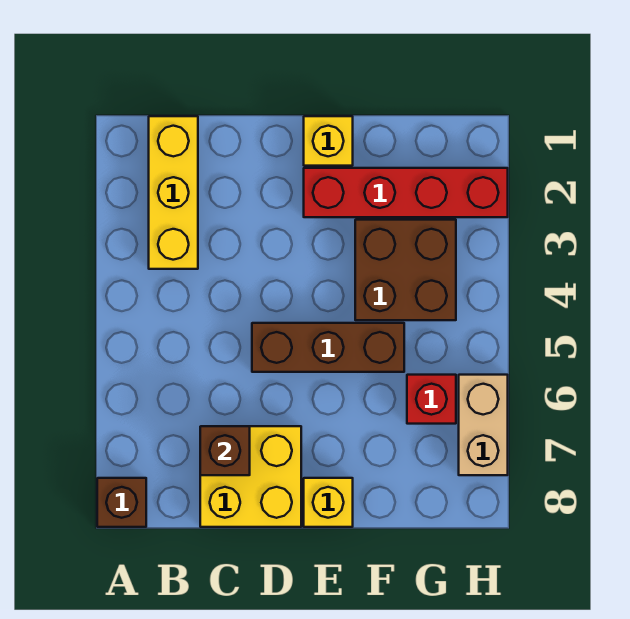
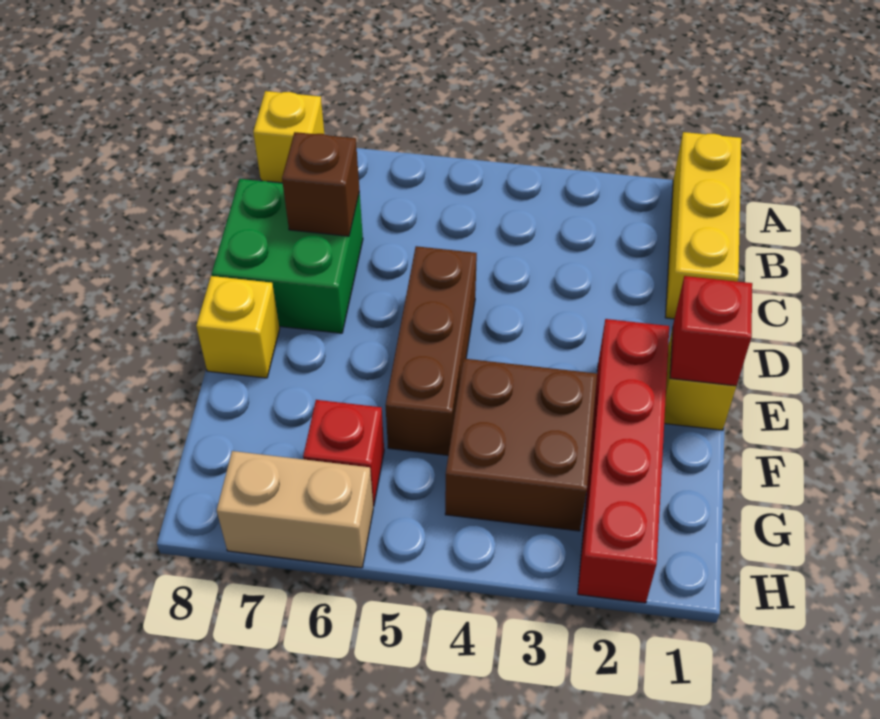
brown brick A8 level 1 -> yellow brick A8 level 1
yellow brick B1:B3 level 1 -> yellow brick A1:C1 level 1
yellow brick C7:D8 level 1 -> green brick C7:D8 level 1
none -> red brick E1 level 2

